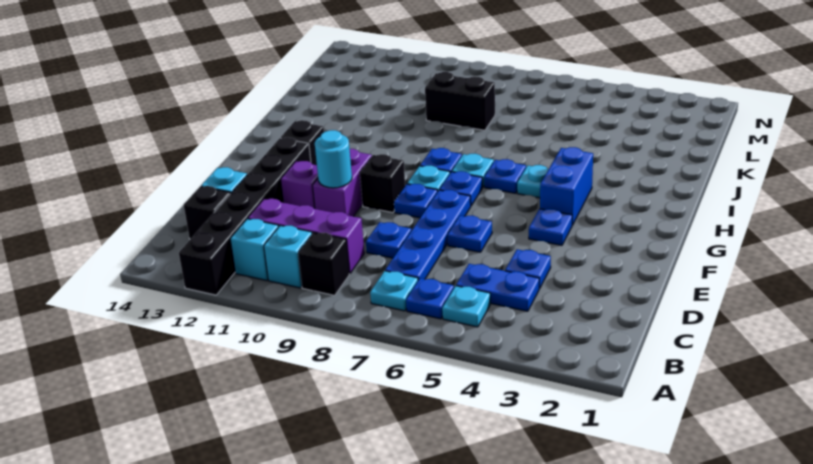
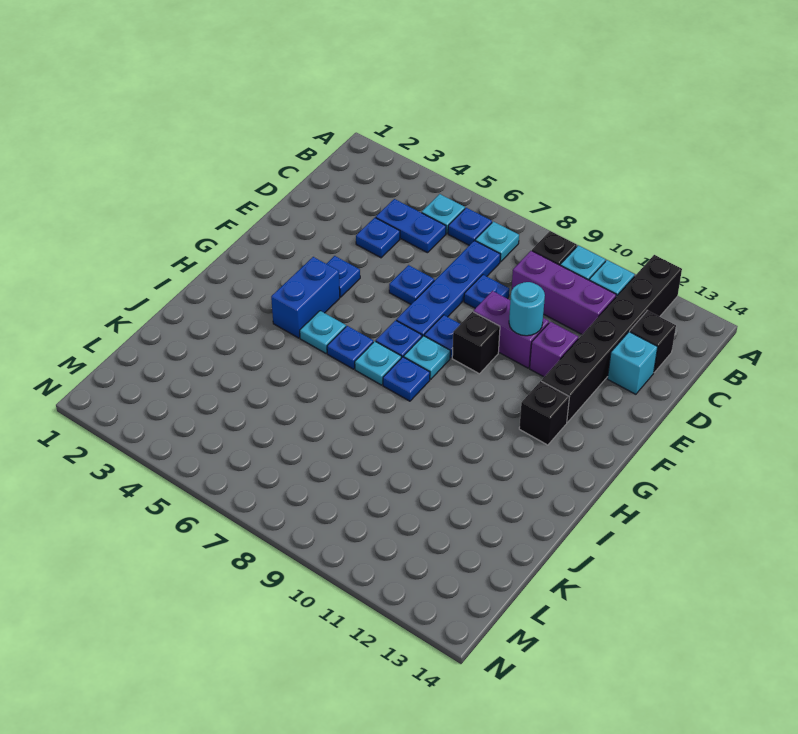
purple brick E10:F10 level 1 -> purple brick E9:E10 level 1
black brick K8:K9 level 1 -> none

